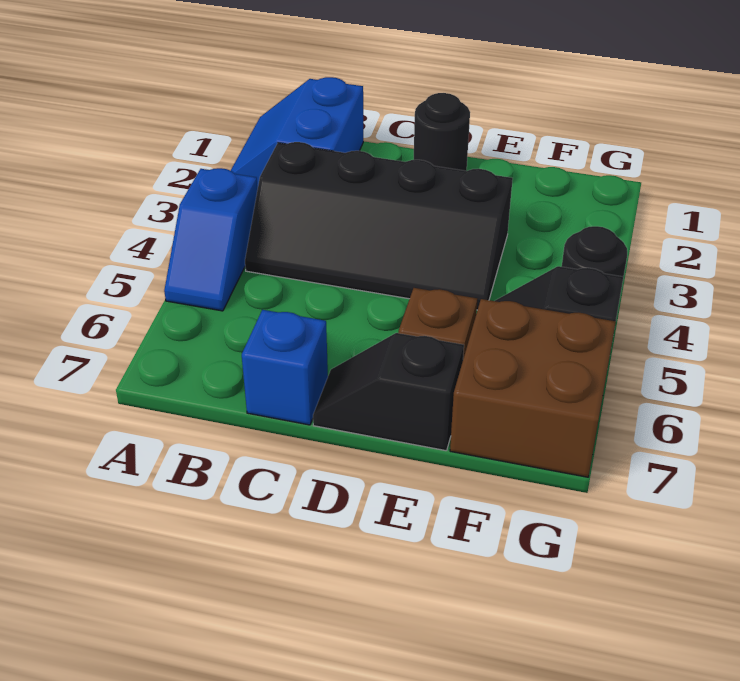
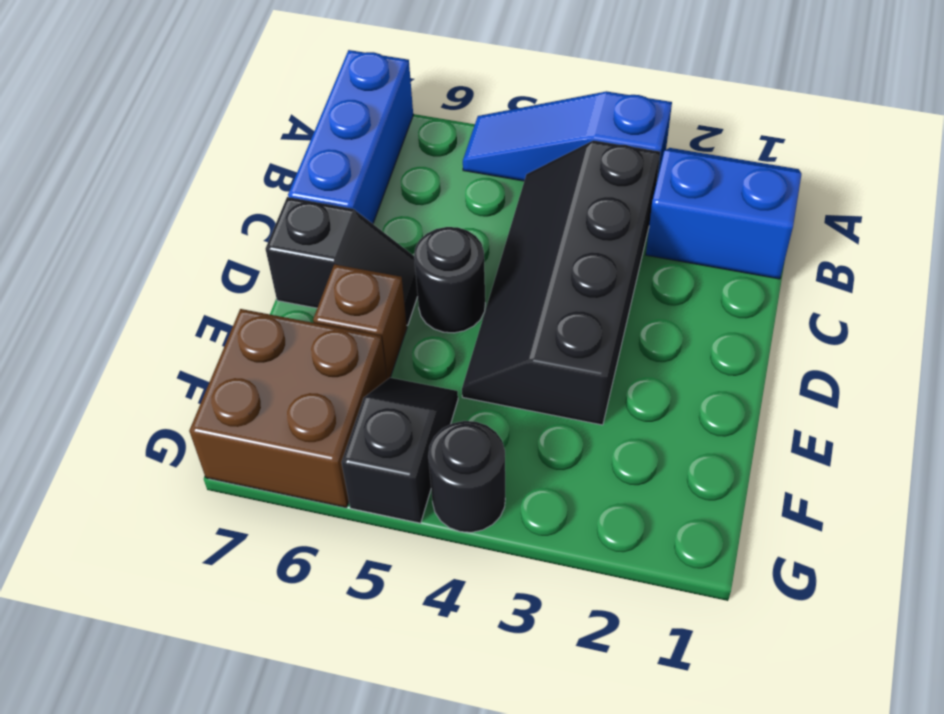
blue slope A4:A5 level 1 top 4 -> blue slope A3:A5 level 1 top 3
blue brick C7 level 1 -> blue brick A7:C7 level 1
black round brick D1 level 1 -> black round brick D5 level 1
black slope D7:E7 level 1 top E -> black slope D6:D7 level 1 top 7

